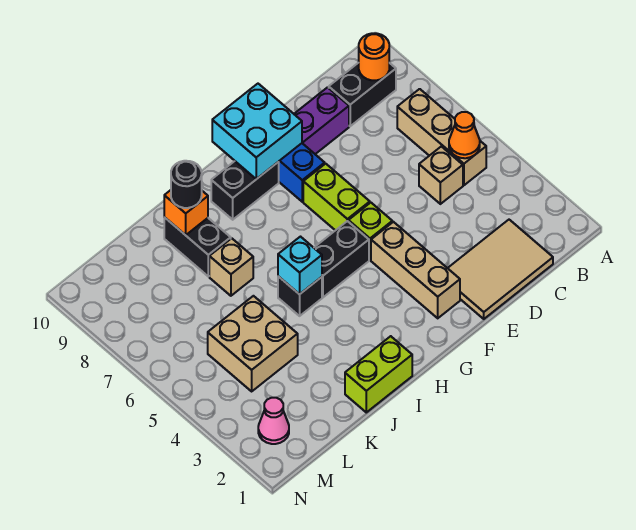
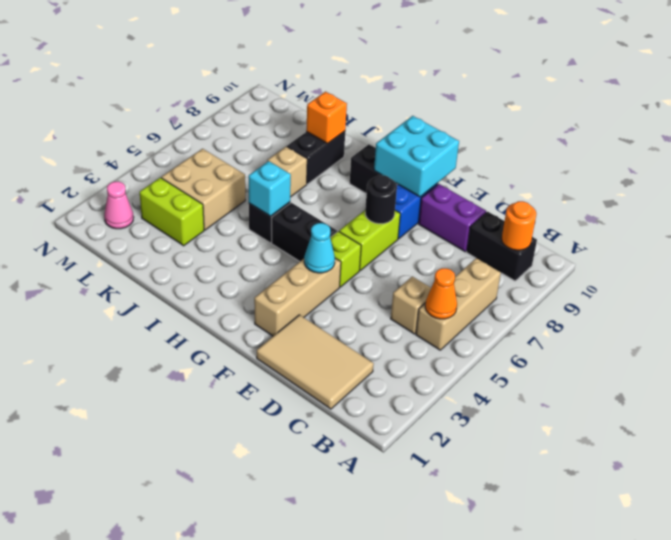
none -> cyan cone F4 level 2
lime brick I1:J1 level 1 -> lime brick K3:L3 level 1
black round brick J9 level 3 -> black round brick F7 level 2

